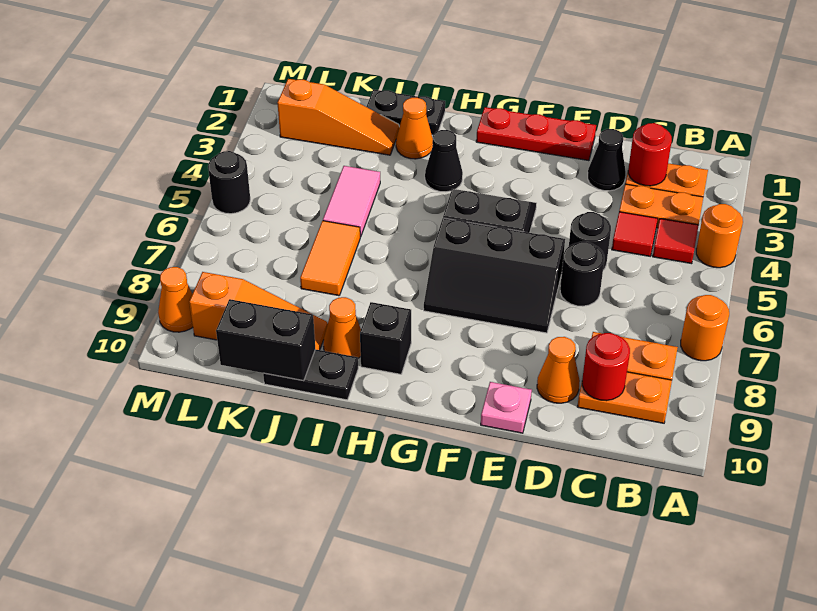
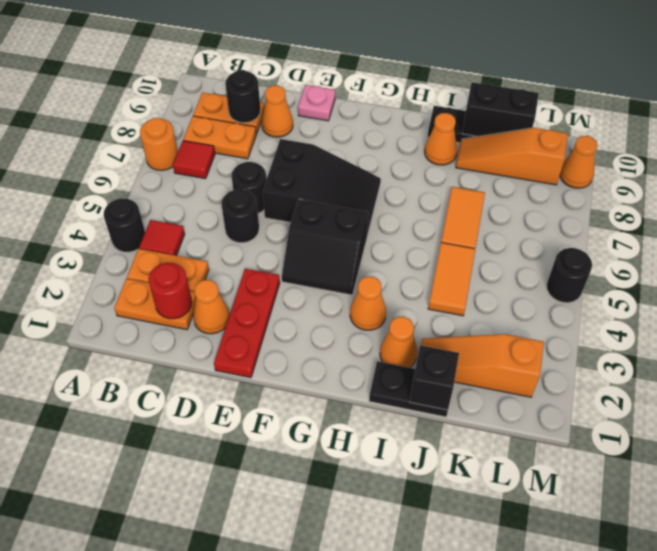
orange round brick A4 level 1 -> black round brick A4 level 1
red tile C4 level 1 -> red tile B7 level 1
red round brick C9 level 2 -> black round brick C9 level 2
black cone D2 level 1 -> orange cone D2 level 1
red plate E1:G1 level 1 -> red plate E1:E3 level 1
black slope E6:G7 level 1 top 6 -> black slope E6:G7 level 1 top E
black cone H3 level 1 -> orange cone H3 level 1
black brick H9 level 1 -> black brick J1 level 2
pink tile J4:J5 level 1 -> orange tile J4:J5 level 1

